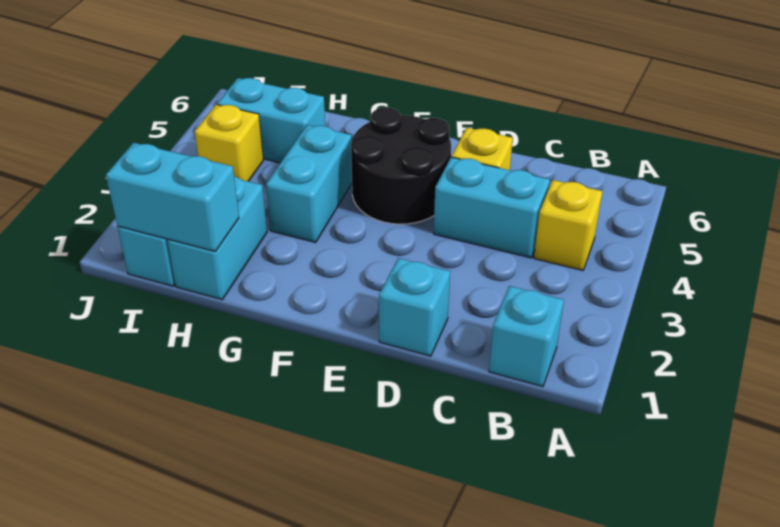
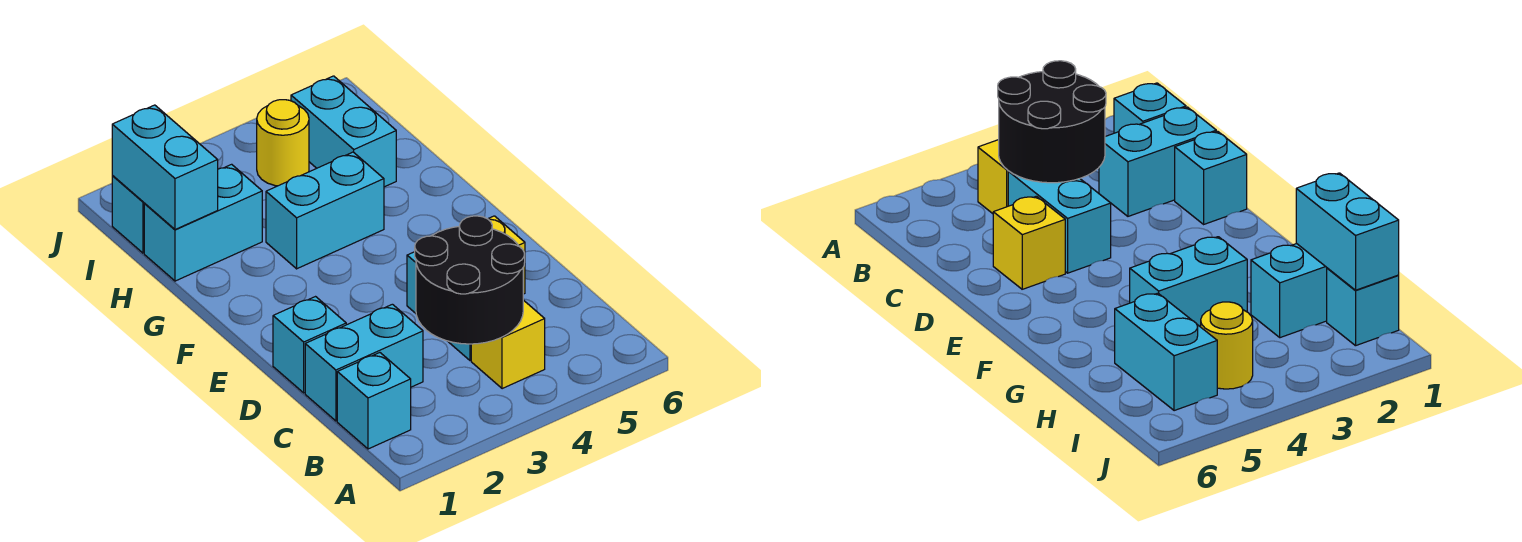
none -> cyan brick C1:C2 level 1
black round brick E4:F5 level 1 -> black round brick B3:C4 level 2
yellow brick I4 level 1 -> yellow round brick I4 level 1

